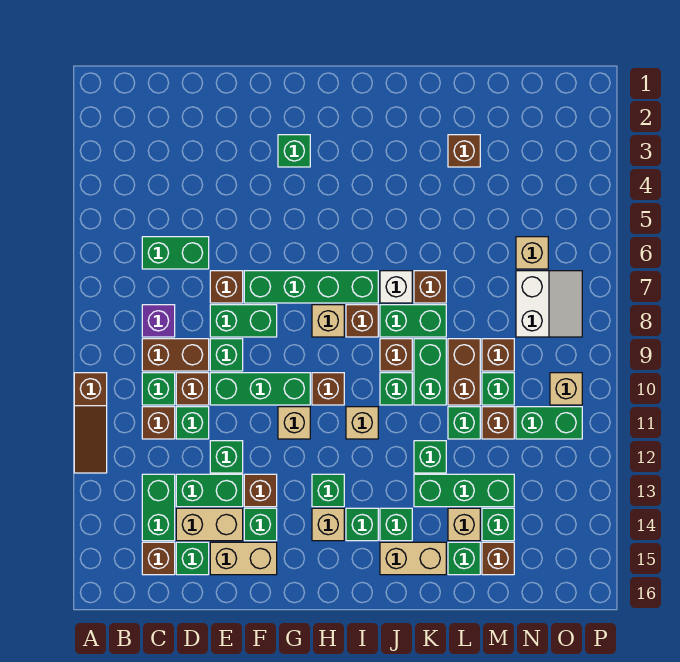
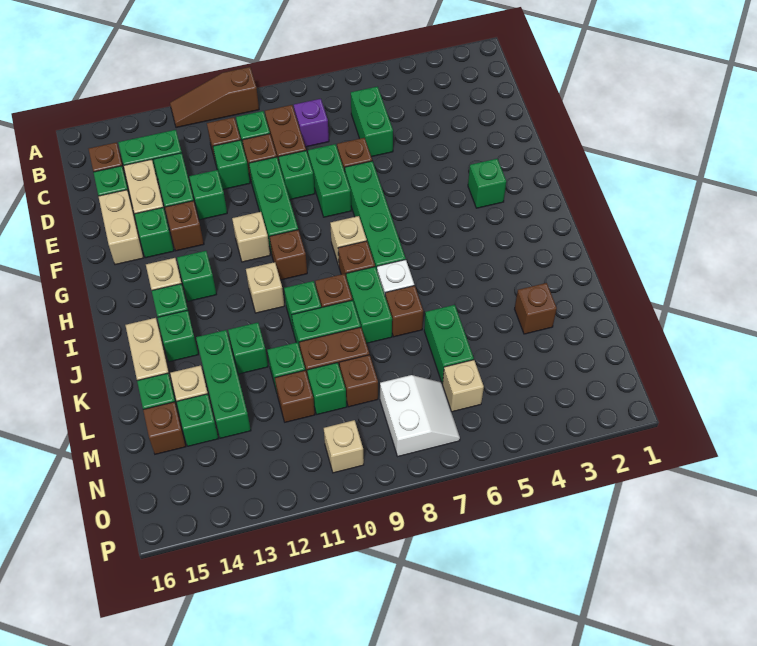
white slope N7:O8 level 1 top N -> white slope N7:O8 level 1 top 8
green brick N11:O11 level 1 -> green brick L6:M6 level 1

